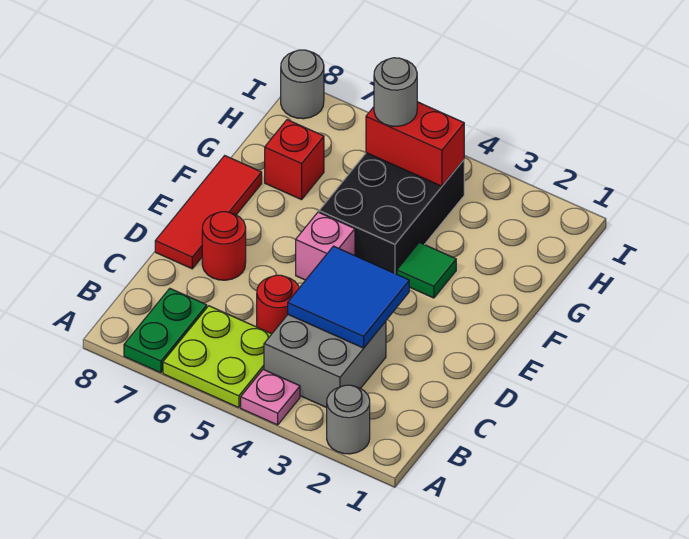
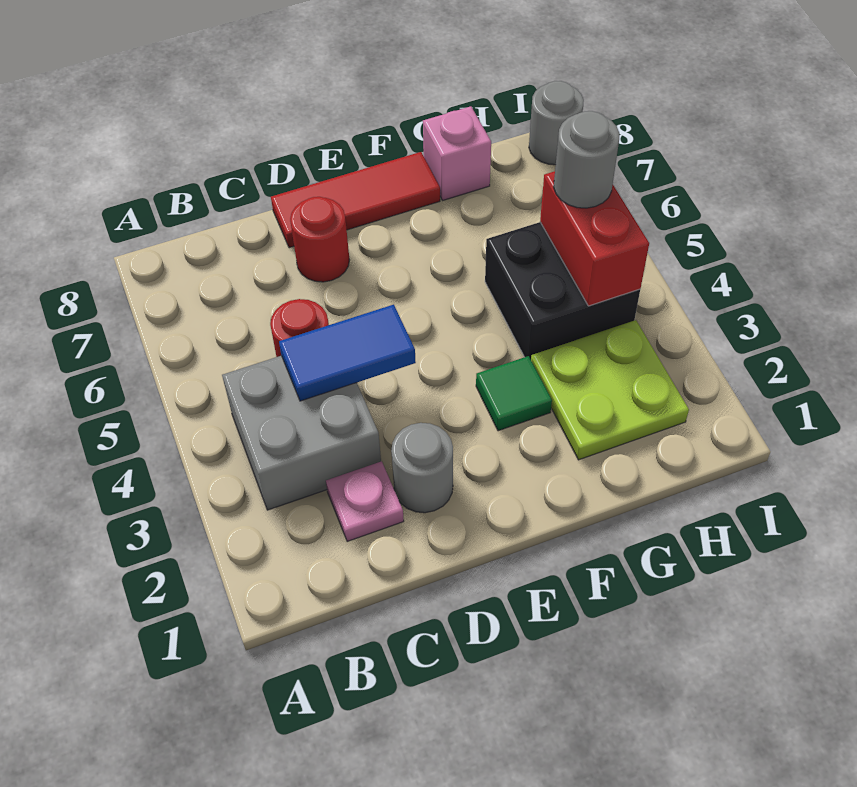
grey round brick A2 level 1 -> grey round brick D2 level 1
pink plate A4 level 1 -> pink plate C2 level 1
lime plate A5:B6 level 1 -> lime plate G2:H3 level 1
green plate A7:B7 level 1 -> none
blue tile C3:D4 level 2 -> blue tile C4:D4 level 2
pink brick E5 level 1 -> pink brick G8 level 1
black brick F4:H5 level 1 -> black brick G4:H5 level 1
red brick G7 level 1 -> none

